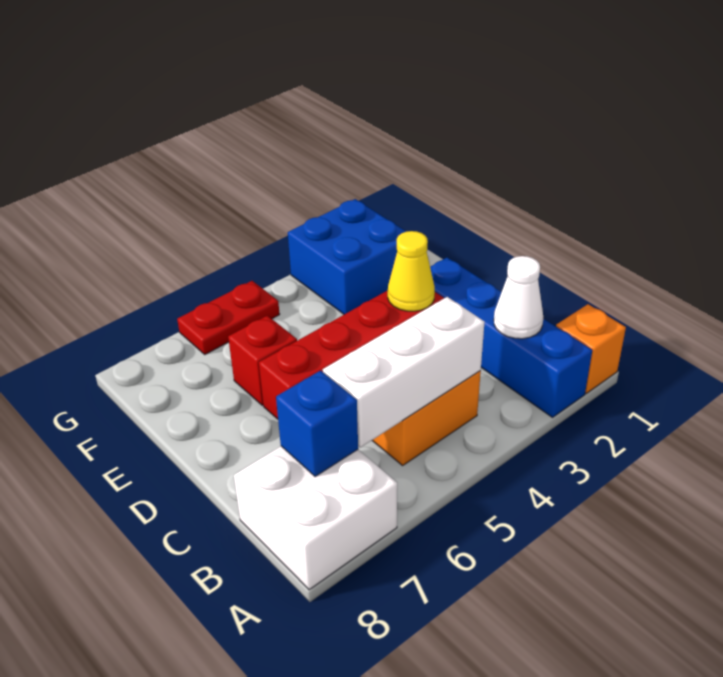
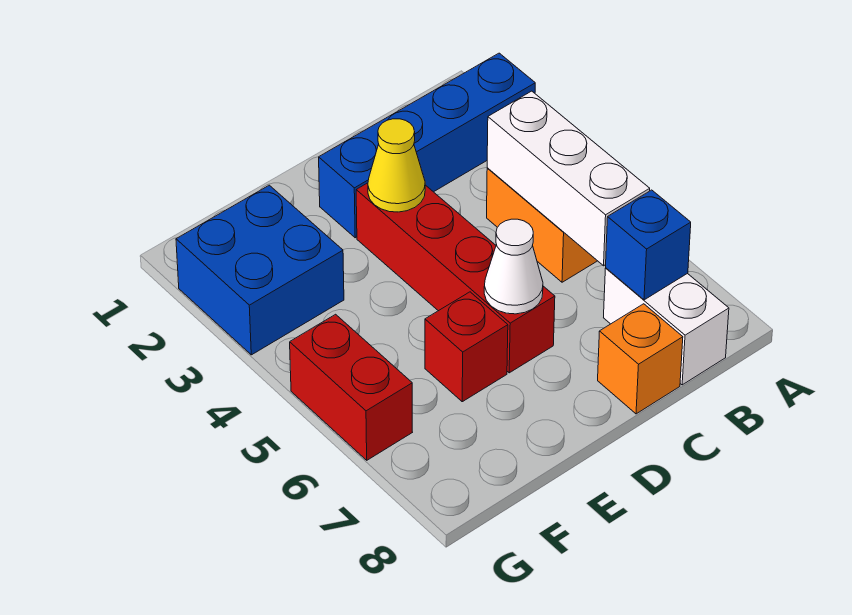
orange brick A1 level 1 -> orange brick C8 level 1
white brick A7:B8 level 1 -> white brick B7:B8 level 1
white cone B2 level 2 -> white cone D6 level 2
red plate G5:G6 level 1 -> red brick G5:G6 level 1

